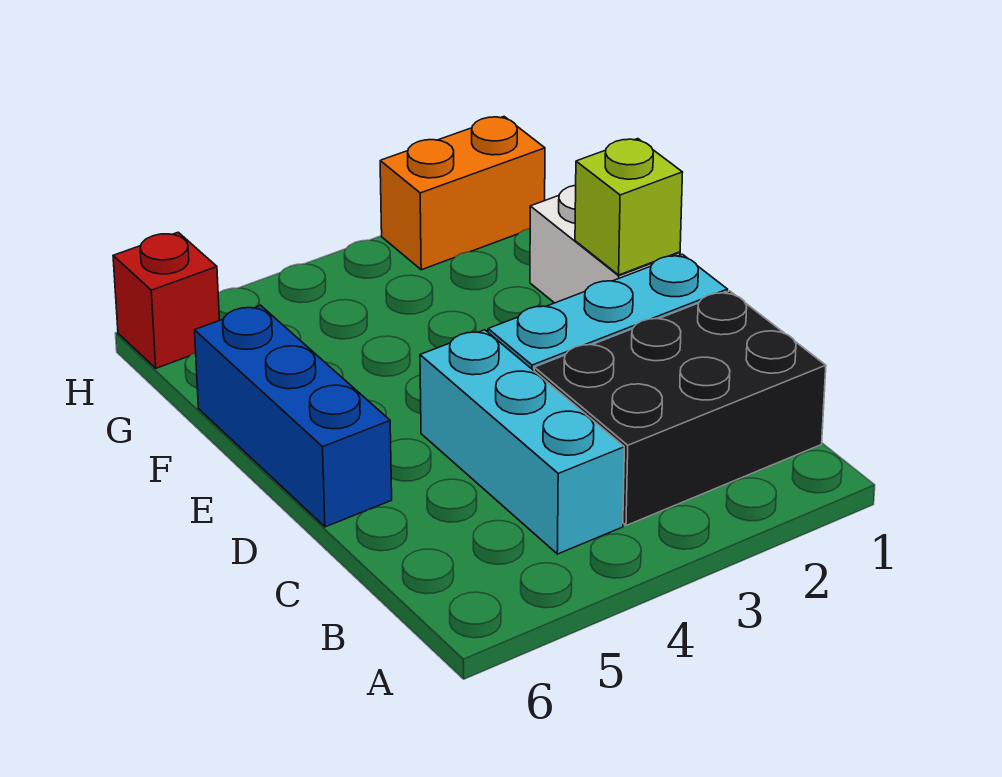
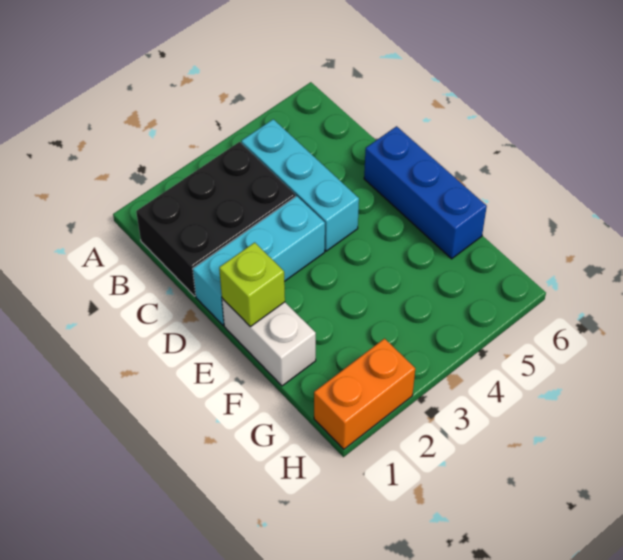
red brick H6 level 1 -> none

